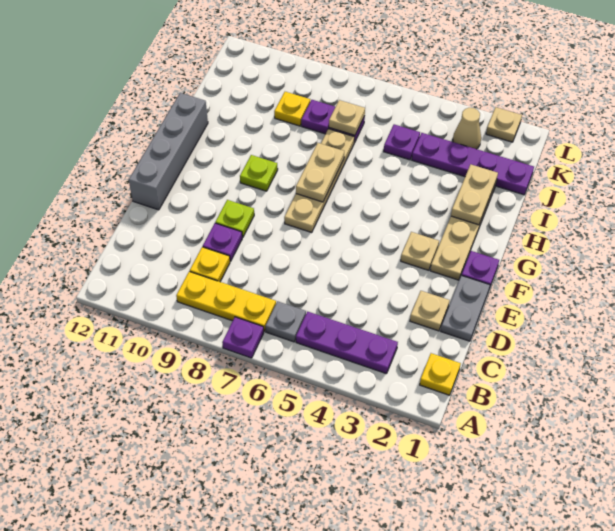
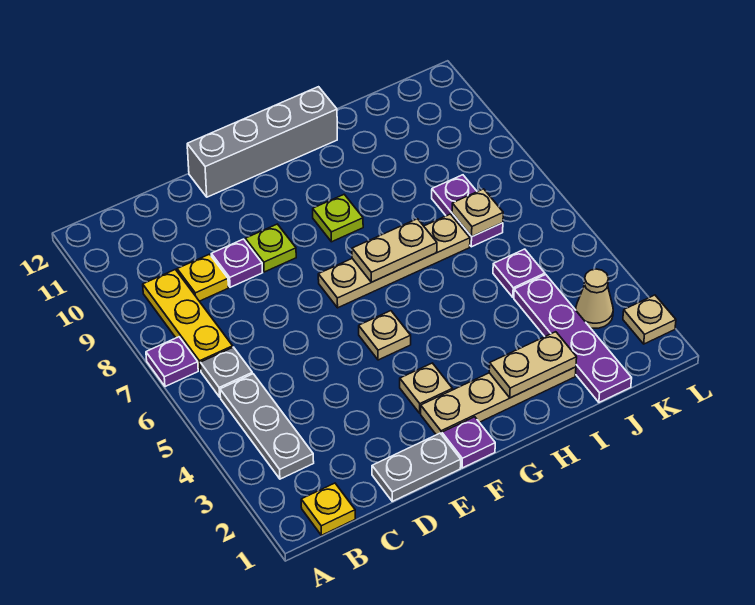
purple plate B3:B5 level 1 -> grey plate B3:B5 level 1
tan plate D2 level 1 -> tan plate F5 level 1
yellow plate J9 level 1 -> none

